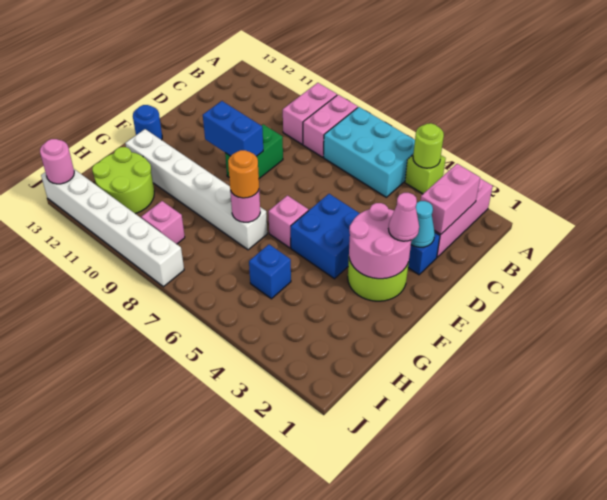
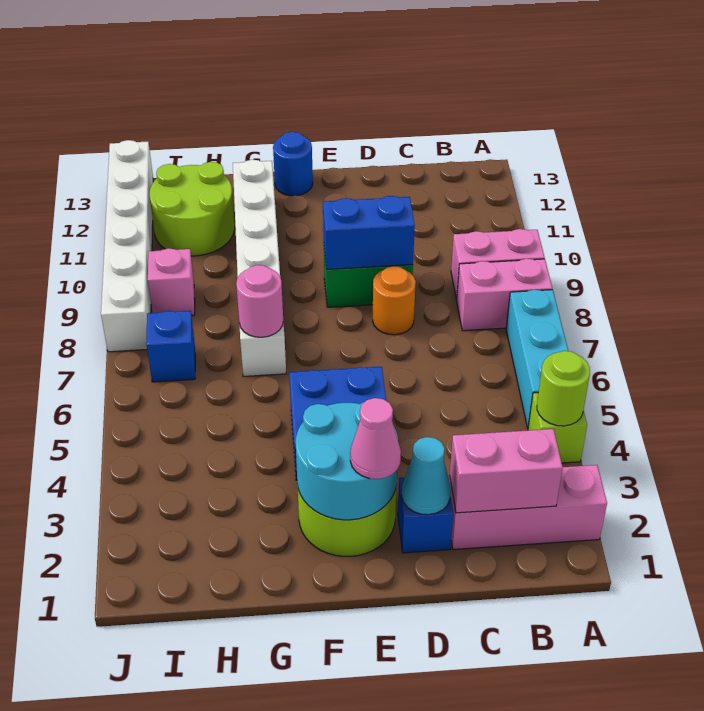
cyan brick A5:B7 level 1 -> cyan brick A5:A7 level 1
pink round brick E2:F3 level 2 -> cyan round brick E2:F3 level 2
blue brick E9:E10 level 2 -> blue brick D9:E9 level 2
pink brick F6 level 1 -> none
orange round brick G7 level 3 -> orange round brick D8 level 1
blue brick H5 level 1 -> blue brick I7 level 1
pink round brick J13 level 2 -> none

